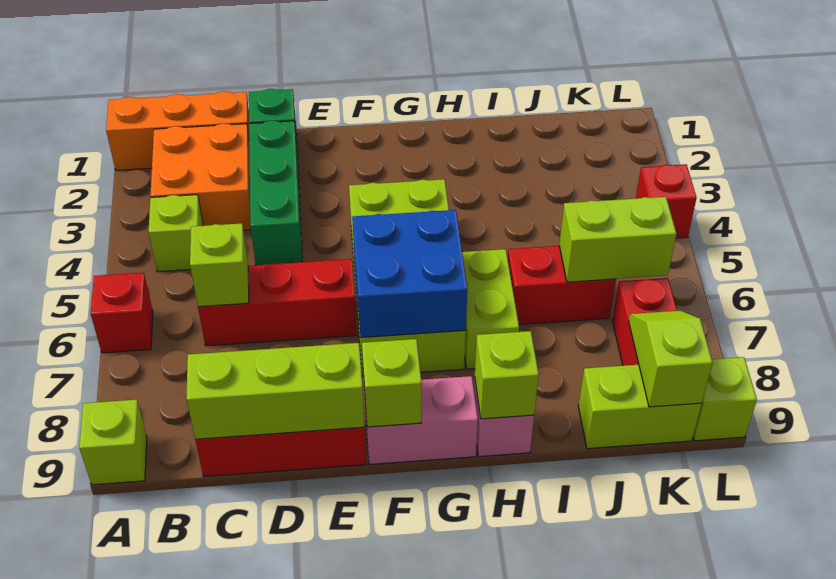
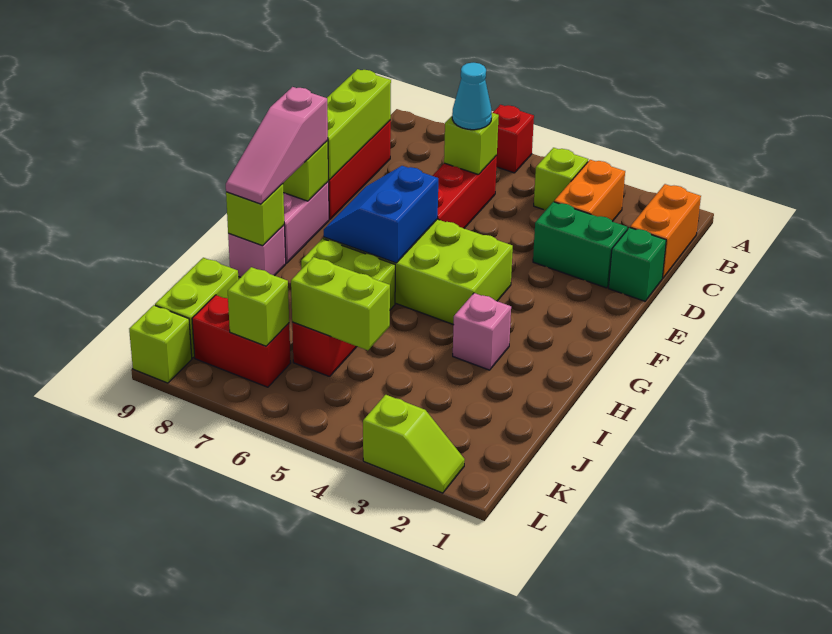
orange brick A1:C1 level 1 -> orange brick B1:C1 level 1
lime brick A9 level 1 -> lime brick K7 level 2
orange brick B2:C3 level 1 -> orange brick B3:C3 level 1
none -> cyan cone C6 level 3
green brick D2:D4 level 1 -> green brick D2:D3 level 1
blue brick F6:G7 level 2 -> blue slope F6:G7 level 2 top 6
none -> pink slope F9:H9 level 3 top F
none -> pink brick H3 level 1
lime brick J6:K6 level 2 -> lime brick J5:J6 level 2
lime slope K8:K9 level 2 top 9 -> lime slope L2:L3 level 1 top 3
red brick L4 level 1 -> none

